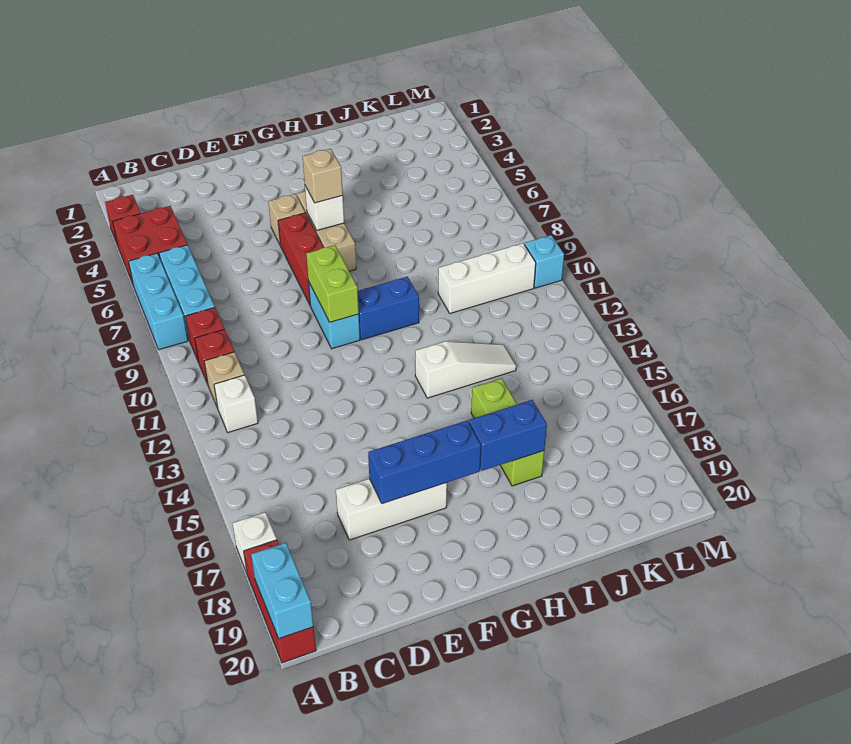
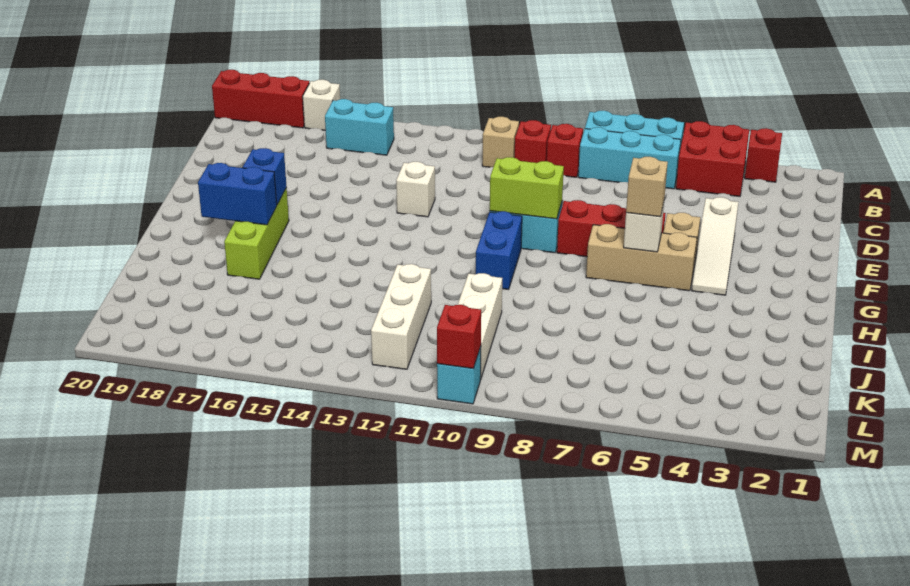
cyan brick A19:A20 level 2 -> cyan brick B15:B16 level 1
white brick B12 level 1 -> white brick E13 level 1
white brick D17:F17 level 1 -> white brick J12:L12 level 1
blue brick E17:G17 level 2 -> blue brick G17 level 2
white slope H13:J13 level 1 top H -> white slope E4:G4 level 1 top E
blue brick H17:I17 level 2 -> blue brick H17:H18 level 2
lime brick I15:I17 level 1 -> lime brick G17:I17 level 1
none -> red brick M10 level 2

